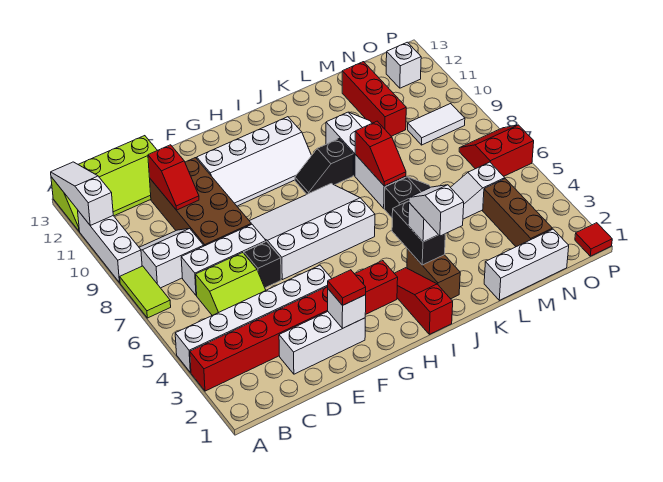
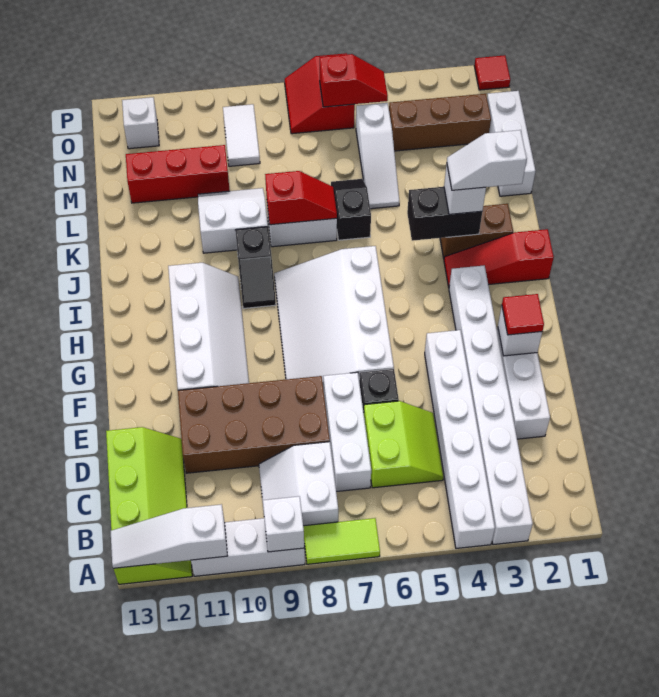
red brick A3:H3 level 1 -> white brick A3:H3 level 1
none -> white brick A9 level 2
red slope D10:D11 level 2 top 11 -> red slope O5:O6 level 2 top 6

